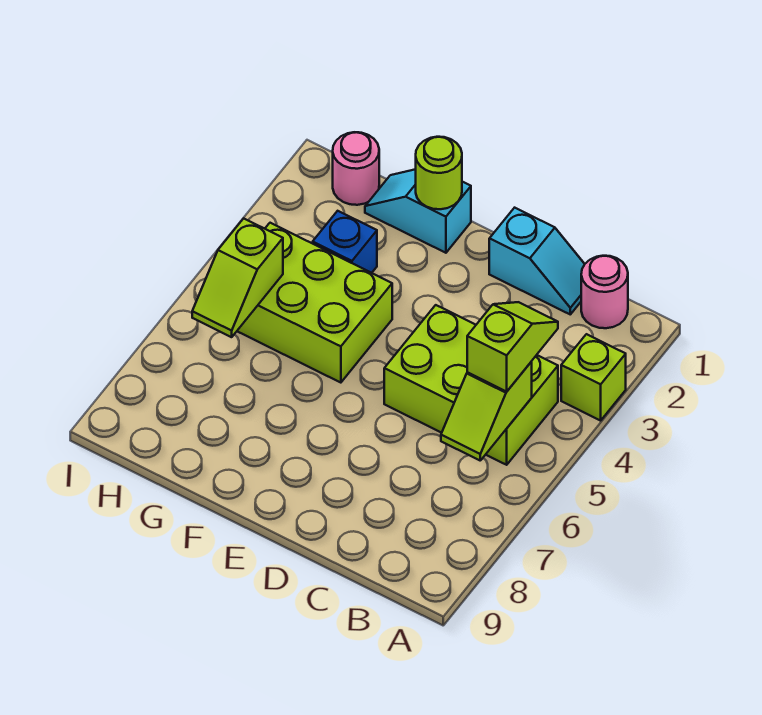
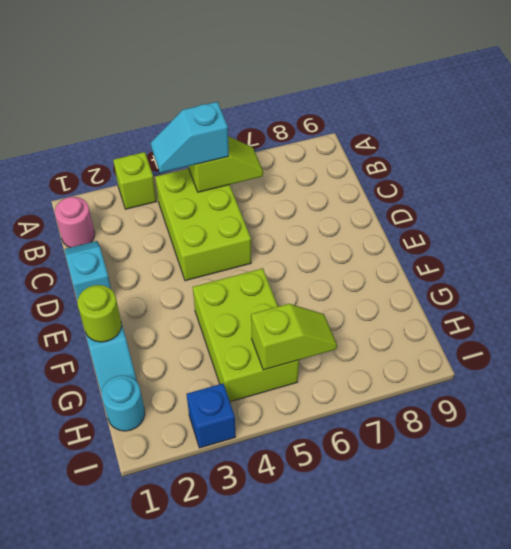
lime slope B4:B5 level 3 top 5 -> cyan slope B4:B5 level 3 top 5
blue brick G3 level 1 -> blue brick I3 level 1
pink round brick H1 level 1 -> cyan round brick H1 level 1

